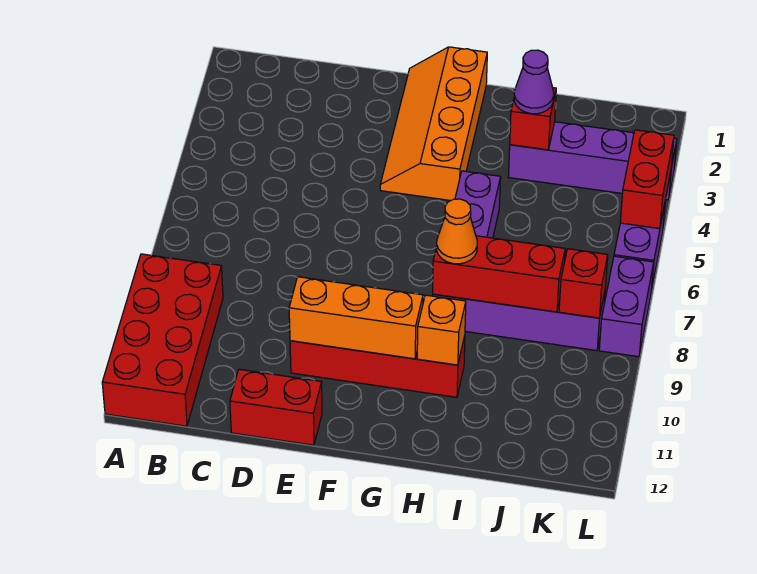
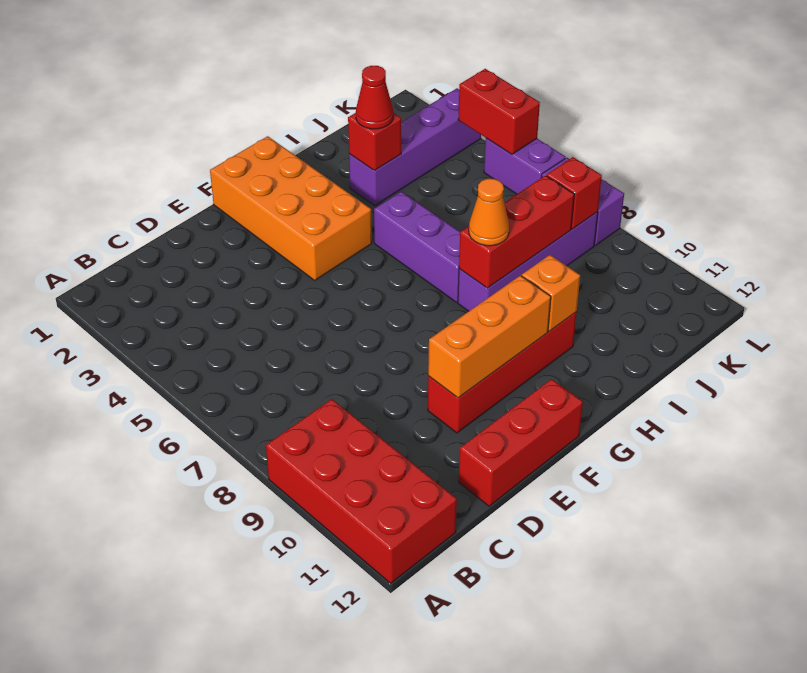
red brick D12:E12 level 1 -> red brick D12:F12 level 1
orange slope F1:G4 level 1 top G -> orange brick F1:G4 level 1
purple cone I3 level 3 -> red cone I3 level 3

